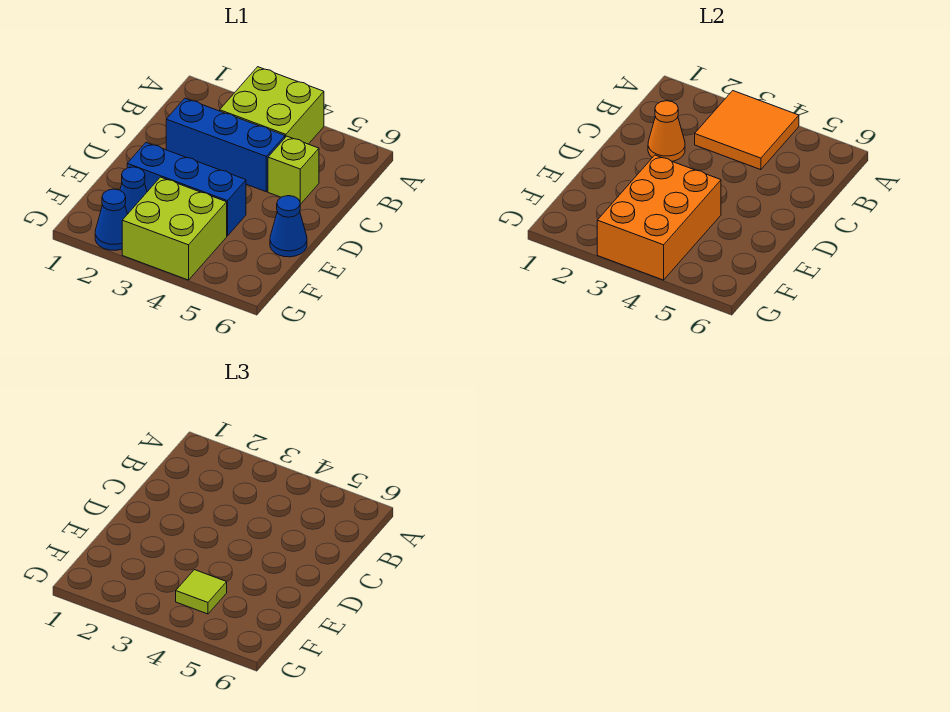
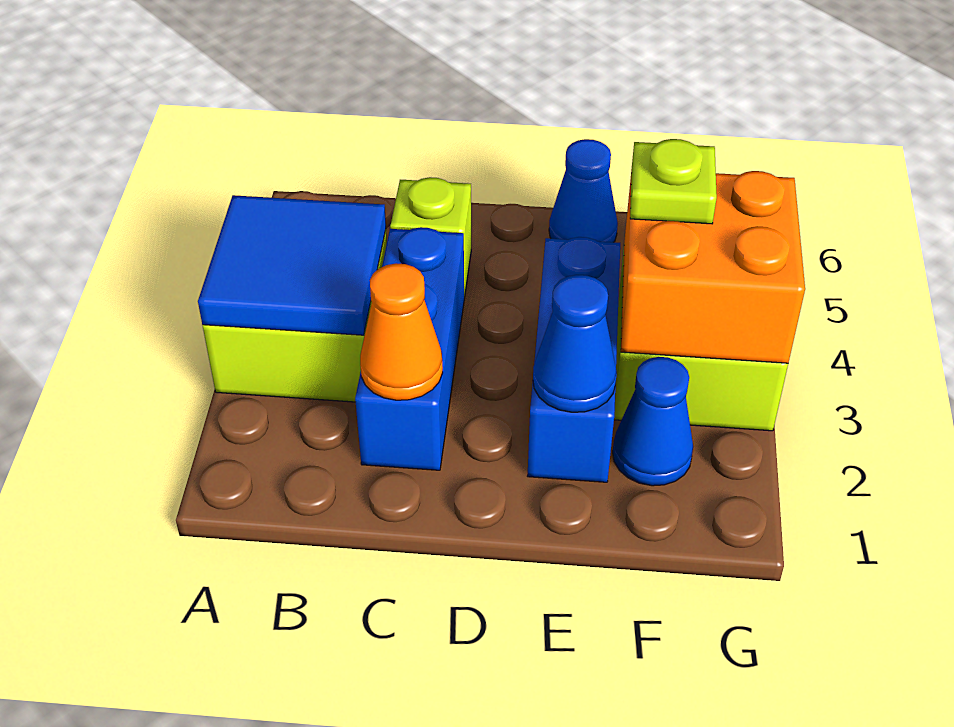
orange tile A3:B4 level 2 -> blue tile A3:B4 level 2
orange brick E3:G4 level 2 -> orange brick F3:G4 level 2
lime tile F4 level 3 -> lime plate F4 level 3
blue cone G2 level 1 -> blue cone E2 level 2

